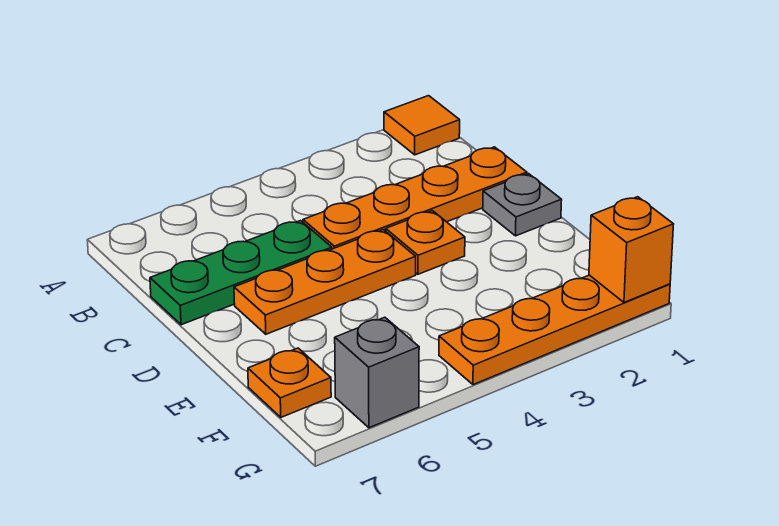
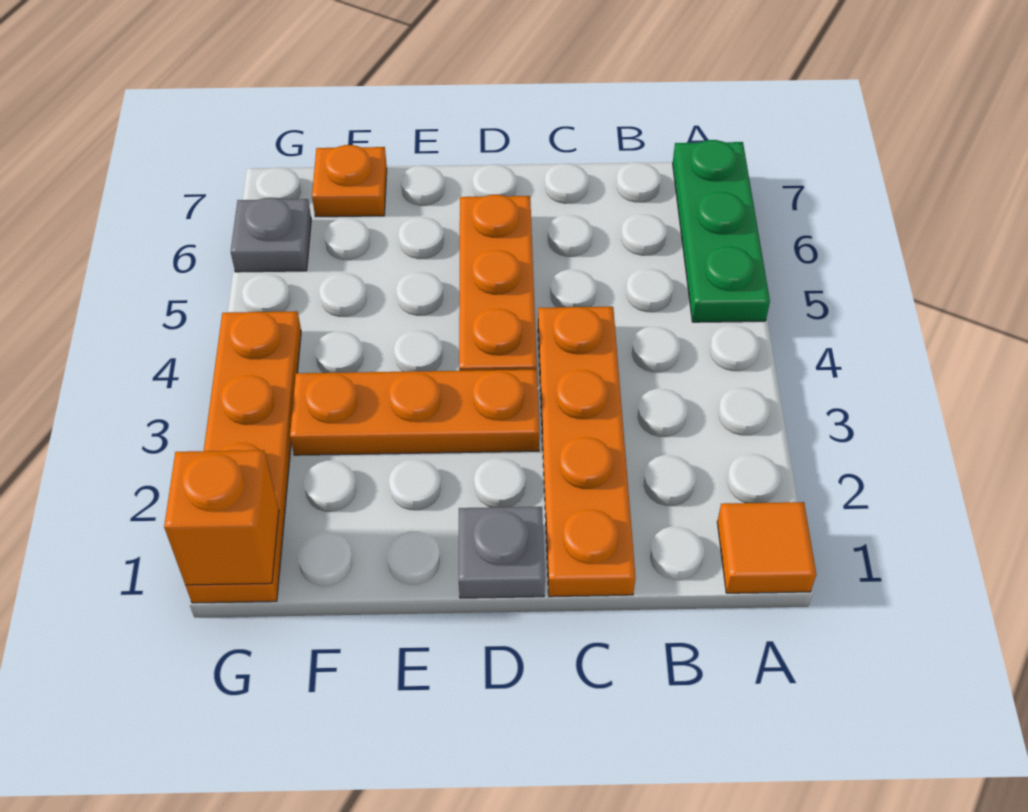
green plate C5:C7 level 1 -> green plate A5:A7 level 1
orange plate D3 level 1 -> orange plate D3:F3 level 1
grey brick G6 level 1 -> grey plate G6 level 1

